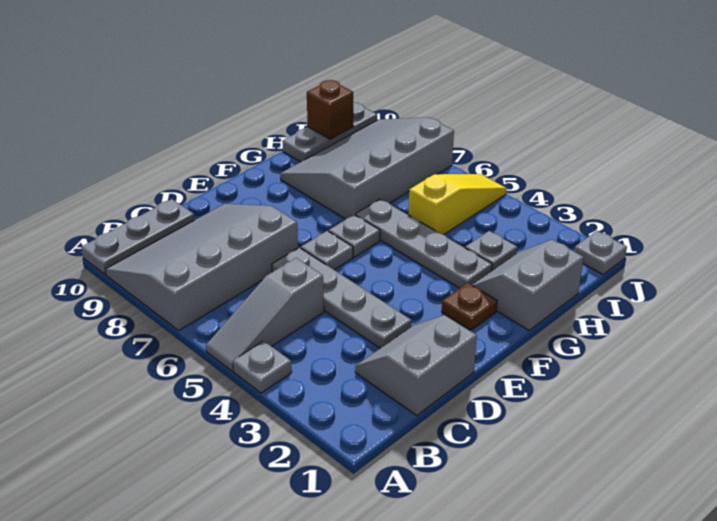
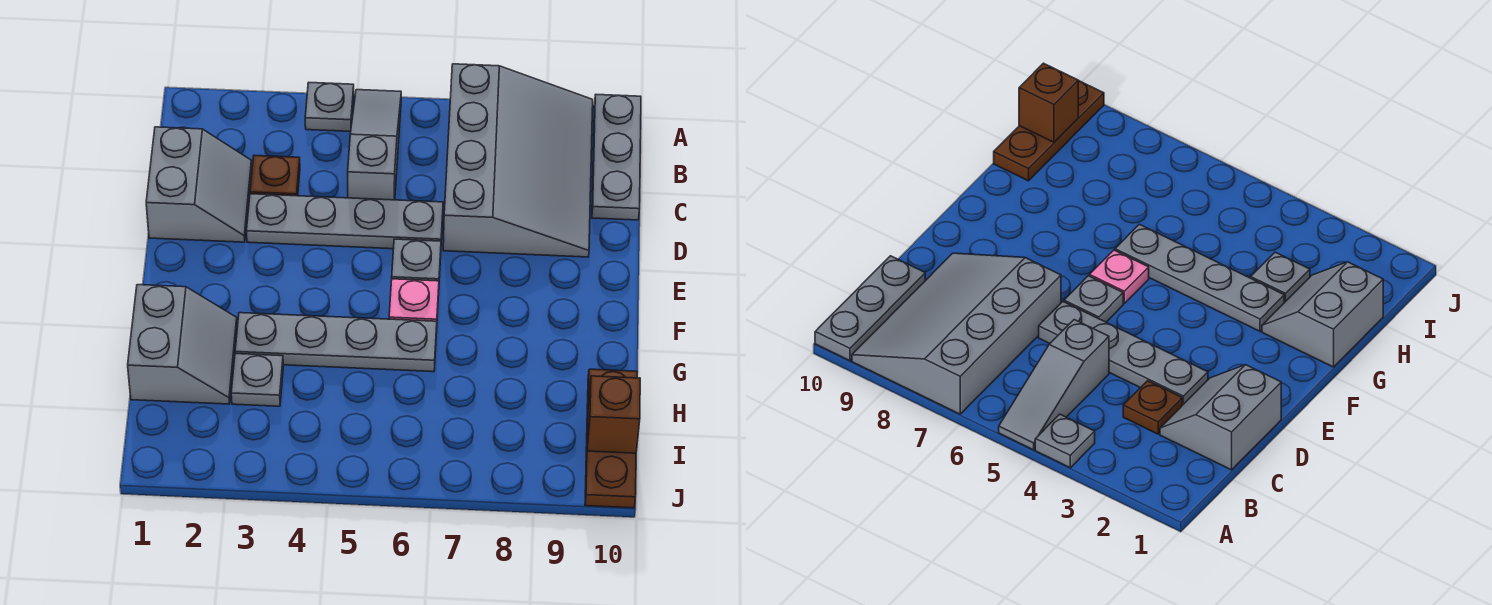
brown plate F2 level 1 -> brown plate C3 level 1
grey plate F6 level 1 -> pink plate F6 level 1
grey slope G7:J9 level 1 top 7 -> none
yellow slope H5:J5 level 1 top H -> none
grey plate H10:J10 level 1 -> brown plate H10:J10 level 1
grey plate J1 level 1 -> none

